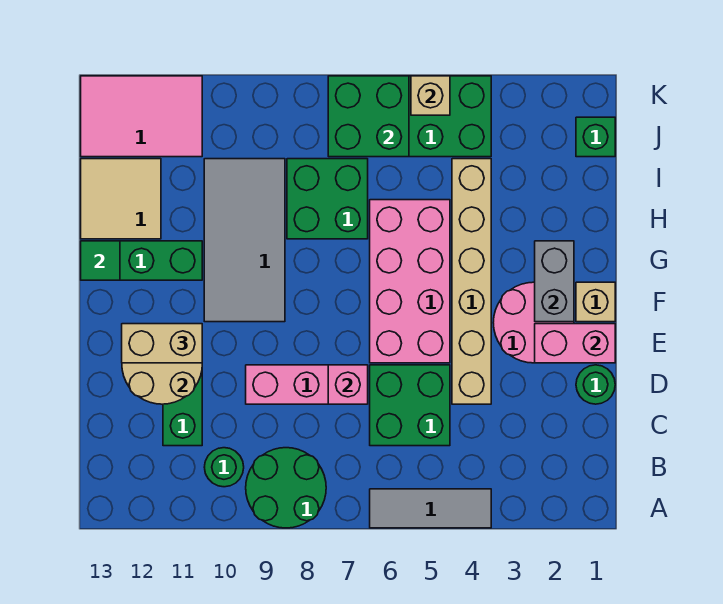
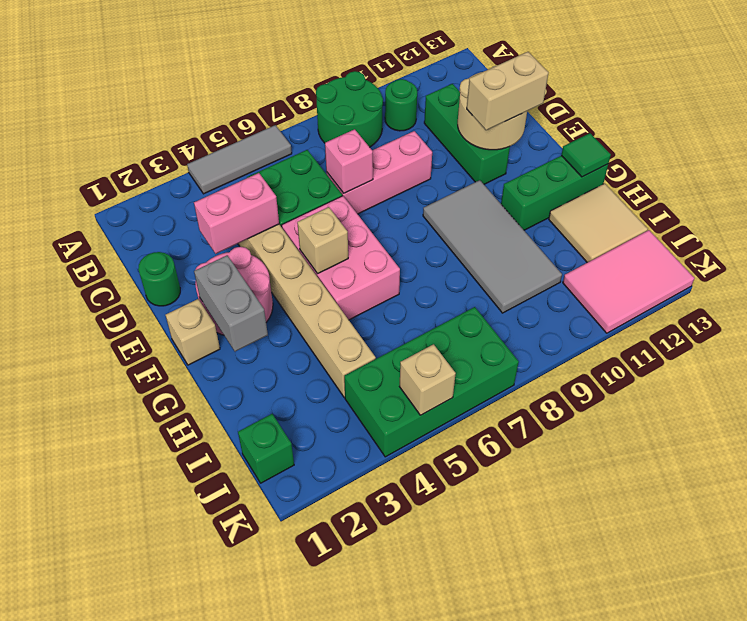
pink brick E1:E2 level 2 -> pink brick D3:D4 level 2
pink brick E5:H6 level 1 -> pink brick E5:G6 level 1
none -> tan brick F5 level 2
green brick H7:I8 level 1 -> none
green brick J6:K7 level 2 -> none

